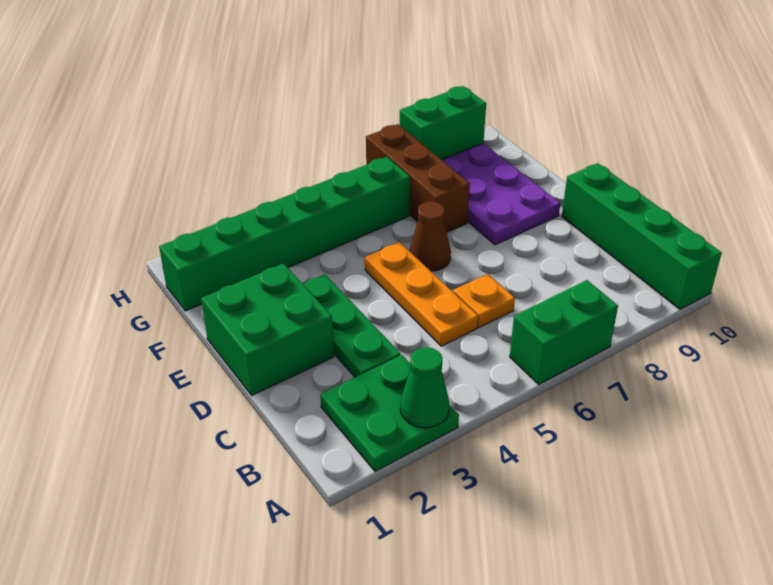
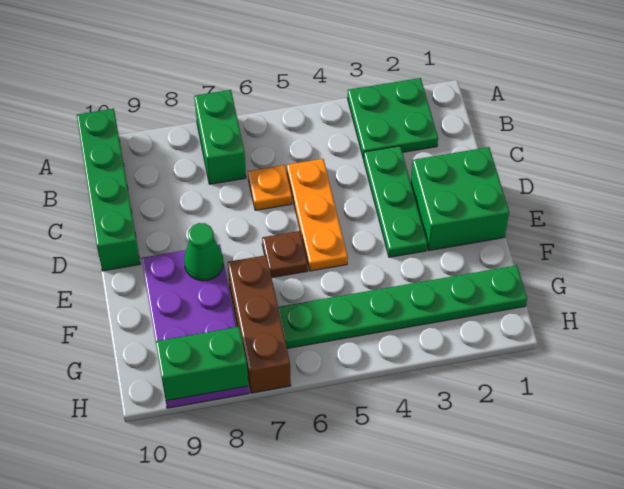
green cone A3 level 2 -> green cone E8 level 2
green brick A6:A7 level 1 -> green brick A7:B7 level 1
brown cone E6 level 1 -> brown plate E6 level 1
green brick G1:G6 level 1 -> green plate G1:G6 level 1

